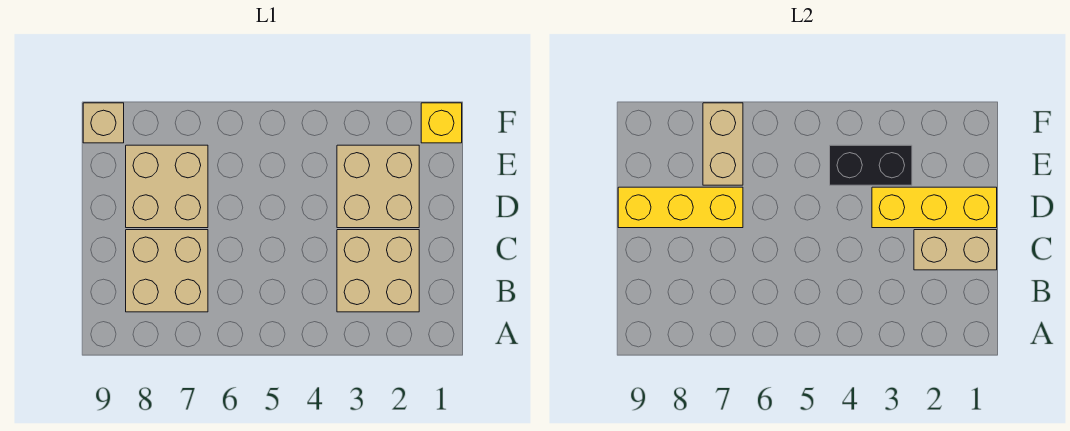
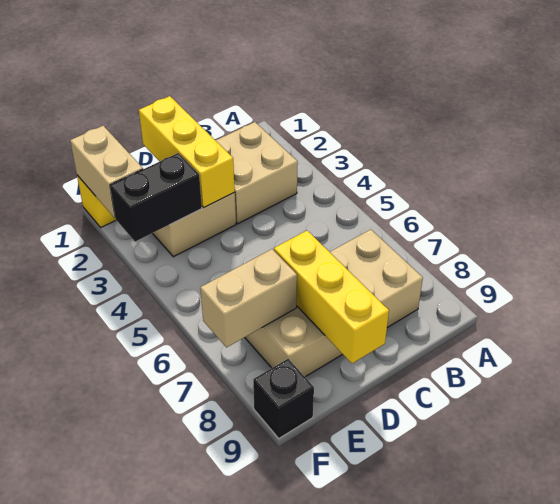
tan brick C1:C2 level 2 -> tan brick F1:F2 level 2
black brick E3:E4 level 2 -> black brick E3:F3 level 2
tan brick F9 level 1 -> black brick F9 level 1

